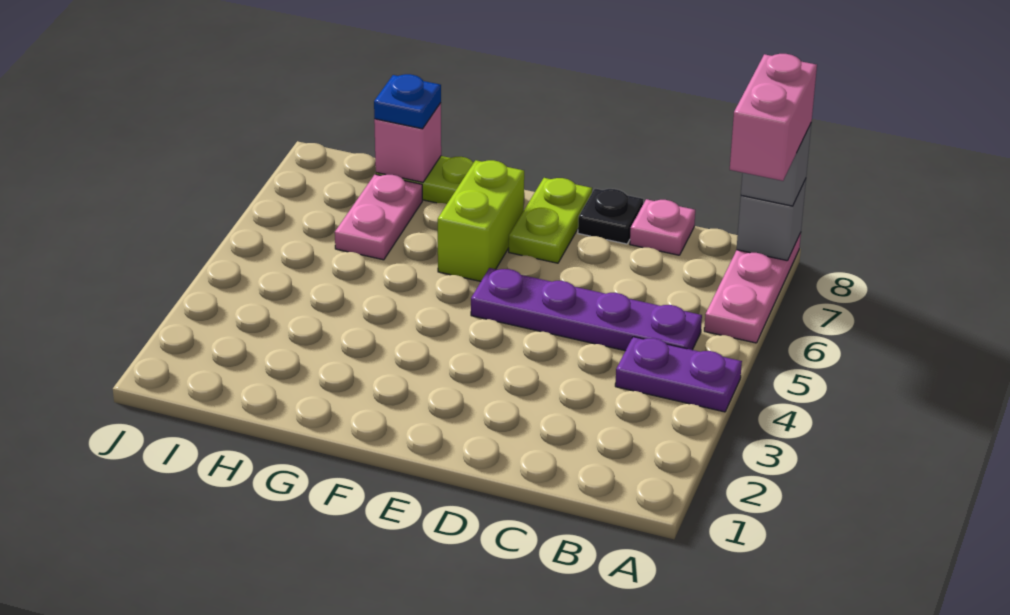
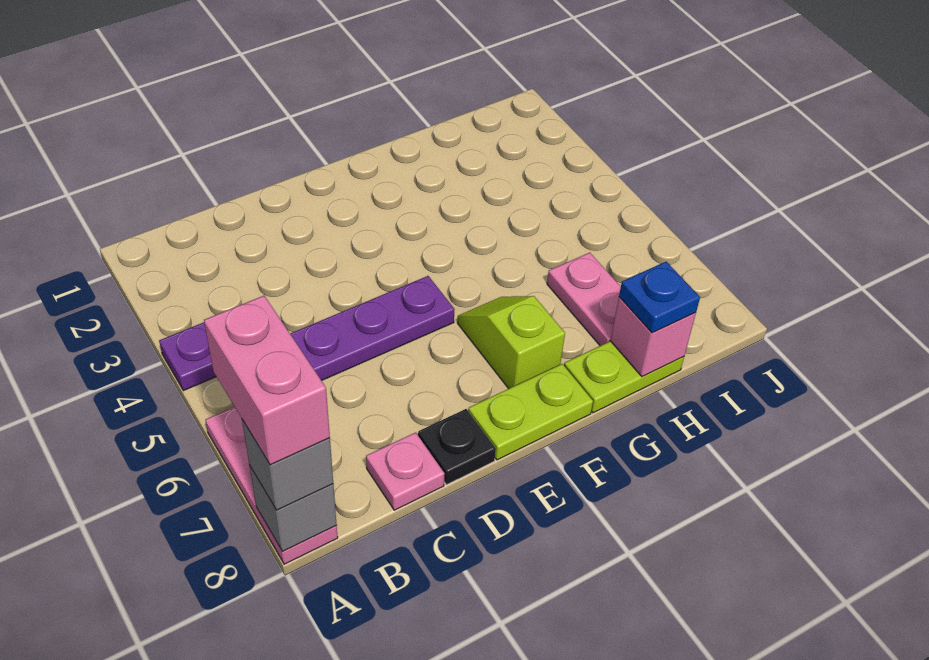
lime plate E7:E8 level 1 -> lime plate E8:F8 level 1
lime brick F6:F7 level 1 -> lime slope F6:F7 level 1 top 7

